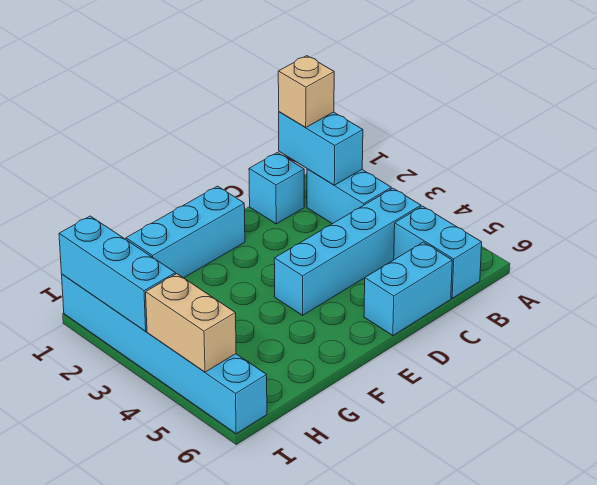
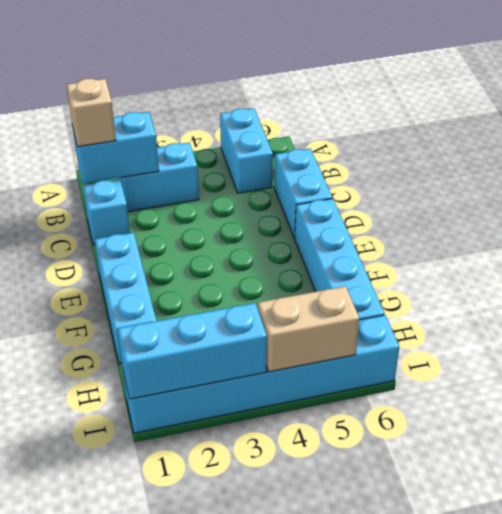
cyan brick B4:E4 level 1 -> cyan brick E6:H6 level 1
cyan brick B5:B6 level 1 -> cyan brick A5:B5 level 1

